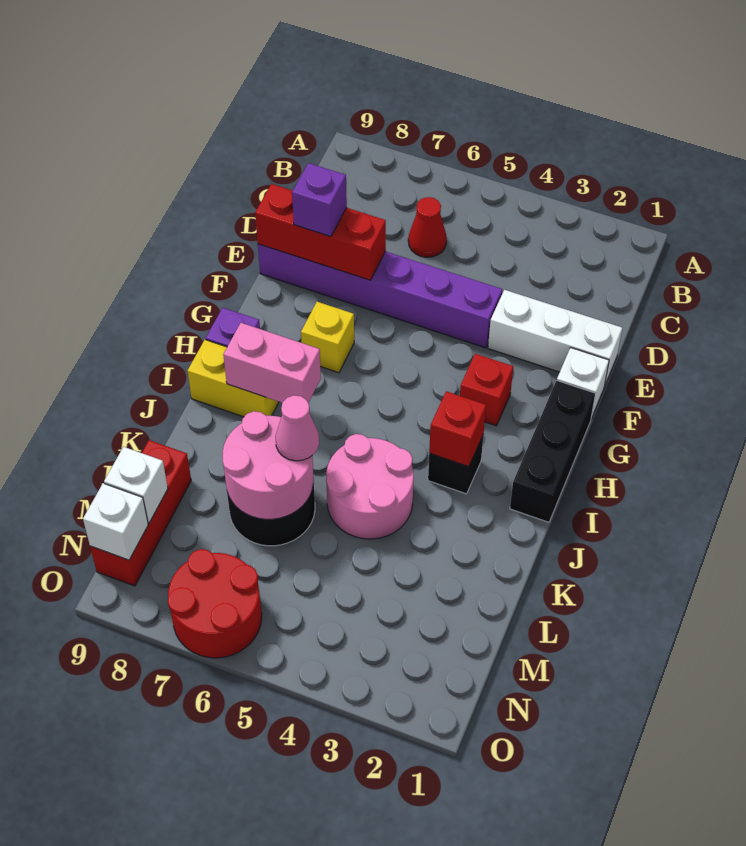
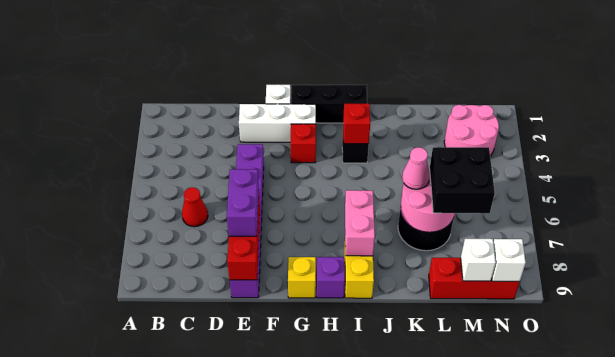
white brick E1:E3 level 1 -> white brick E2:G2 level 1
purple brick E8 level 3 -> purple brick E7:E8 level 3
yellow brick G7 level 1 -> yellow brick G9 level 1
pink round brick J4:K5 level 1 -> pink round brick M2:N3 level 1
none -> black brick L6:M7 level 3
red round brick N6:O7 level 1 -> none

